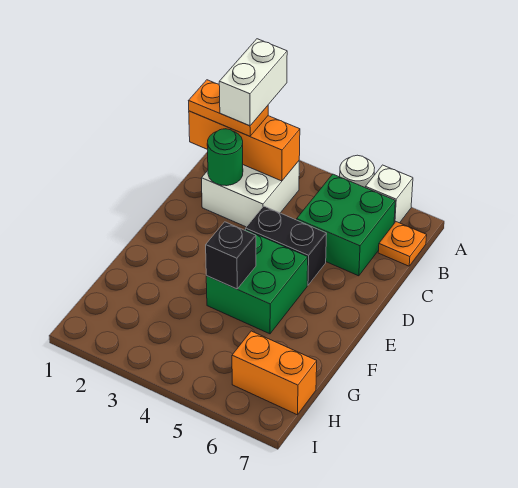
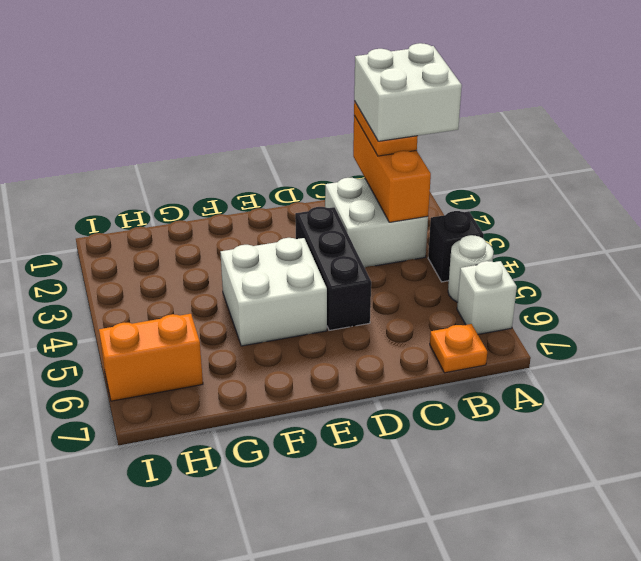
white brick A2:B2 level 4 -> white brick A1:B2 level 4
green brick B5:C6 level 1 -> none
green round brick C2 level 2 -> none
black brick D4:D5 level 1 -> black brick D3:D5 level 1
green brick E4:F5 level 1 -> white brick E4:F5 level 1
black brick F4 level 2 -> black brick A4 level 1
orange brick H6:H7 level 1 -> orange brick H6:I6 level 1

